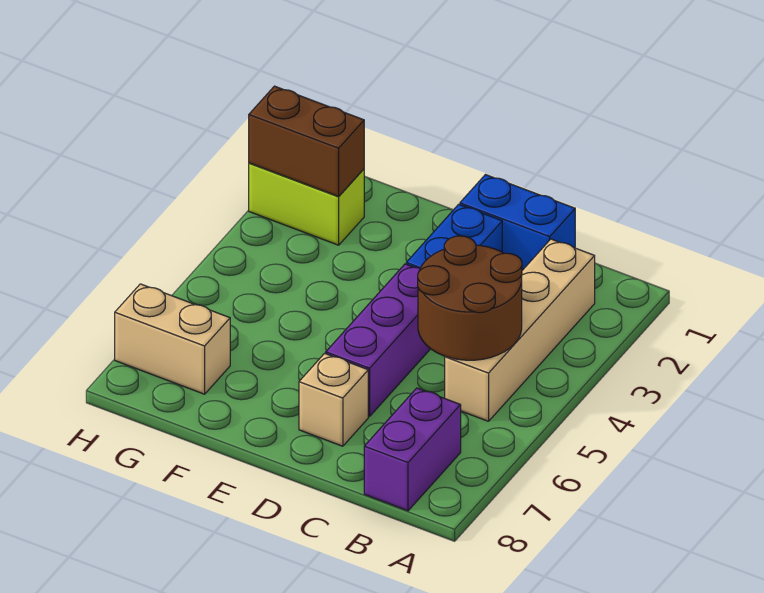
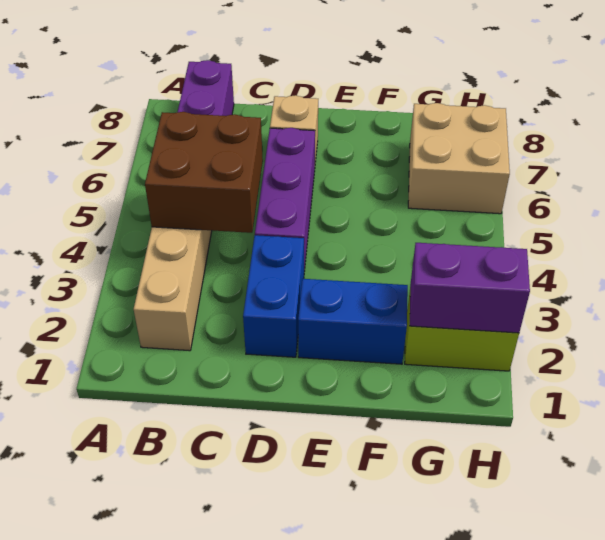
brown round brick B4:C5 level 2 -> brown brick B4:C5 level 2
blue brick C1:D1 level 1 -> blue brick E2:F2 level 1
brown brick G2:H2 level 2 -> purple brick G2:H2 level 2
tan brick G7:H7 level 1 -> tan brick G6:H7 level 1

